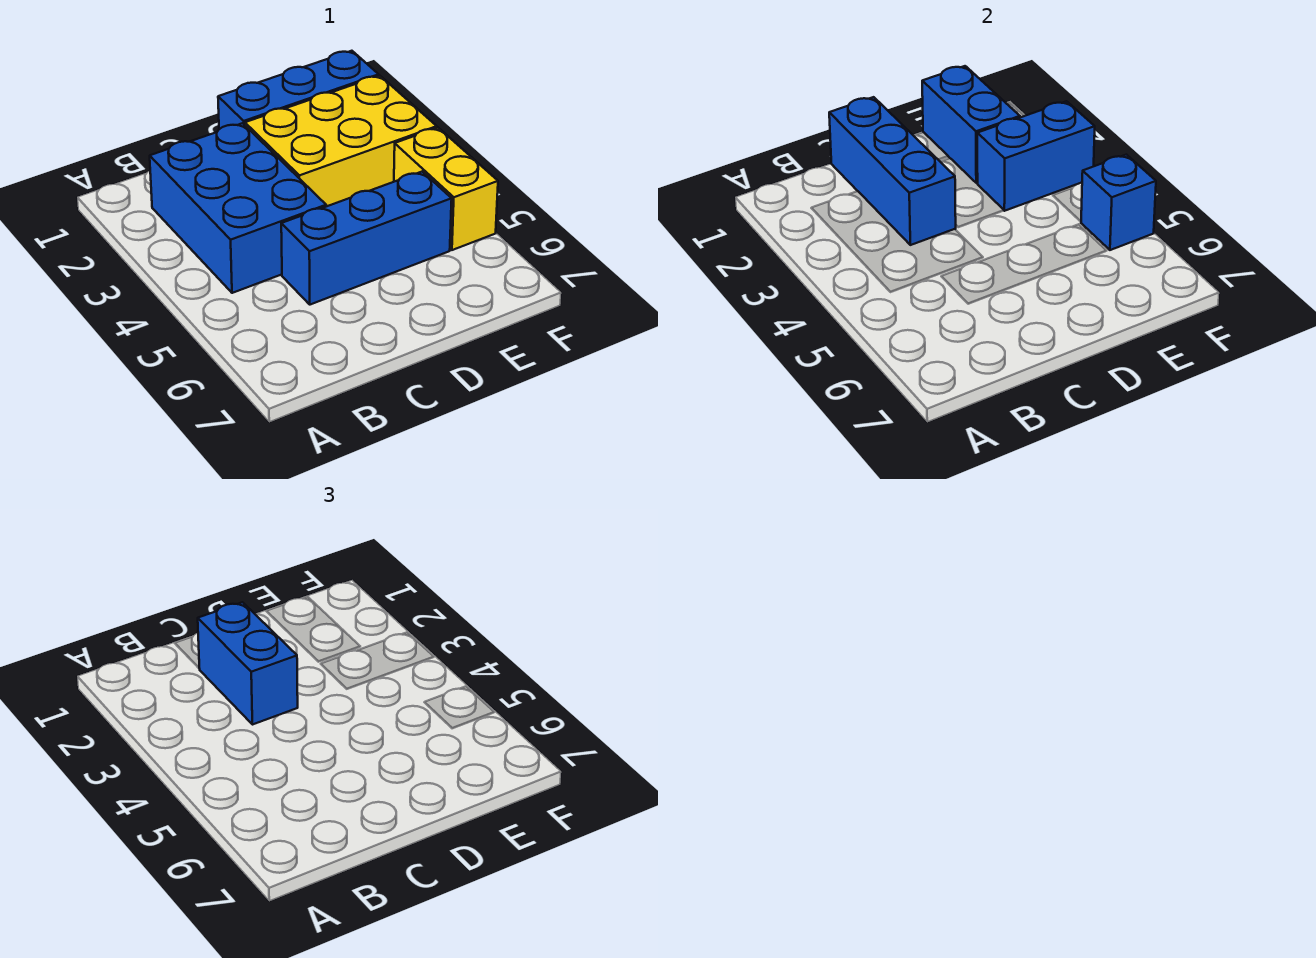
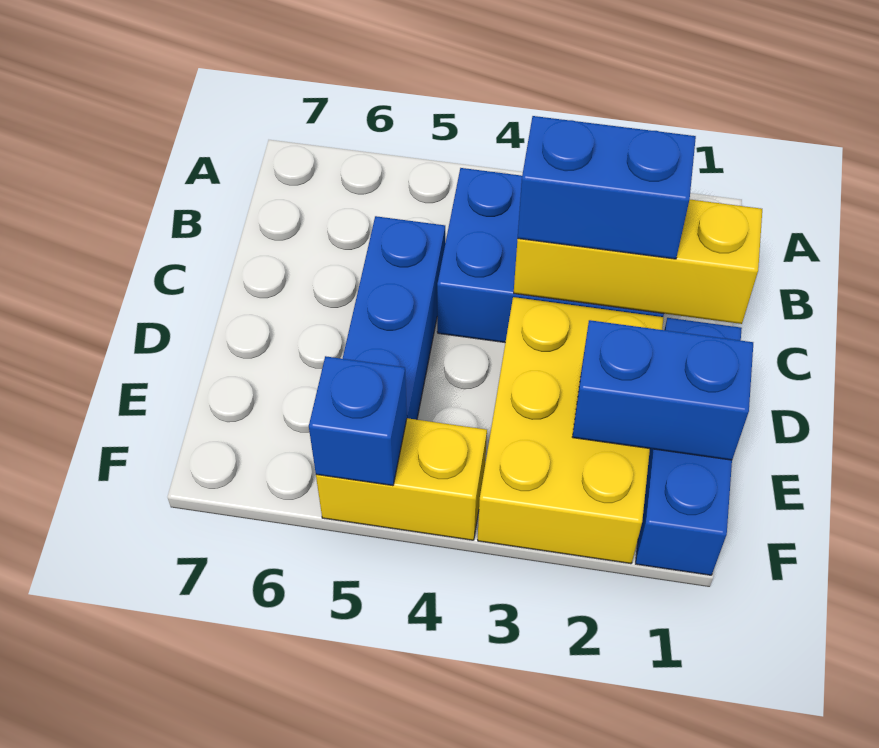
blue brick C1:C3 level 2 -> yellow brick C1:C3 level 2
blue brick E3:F3 level 2 -> none

